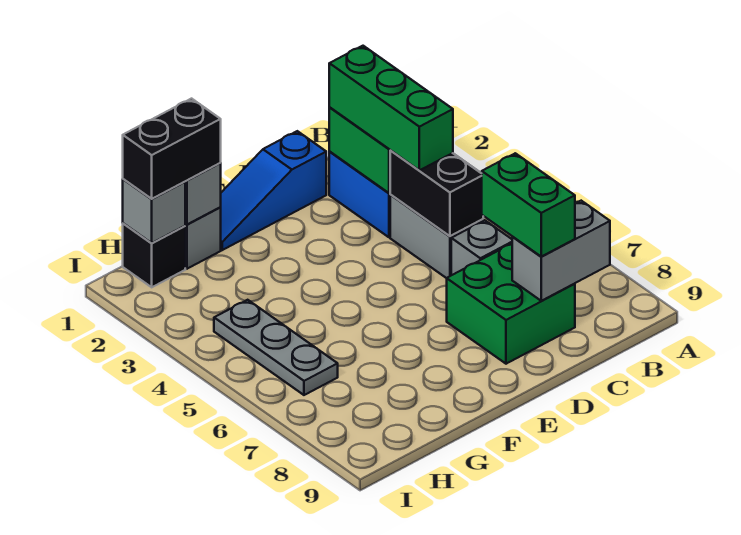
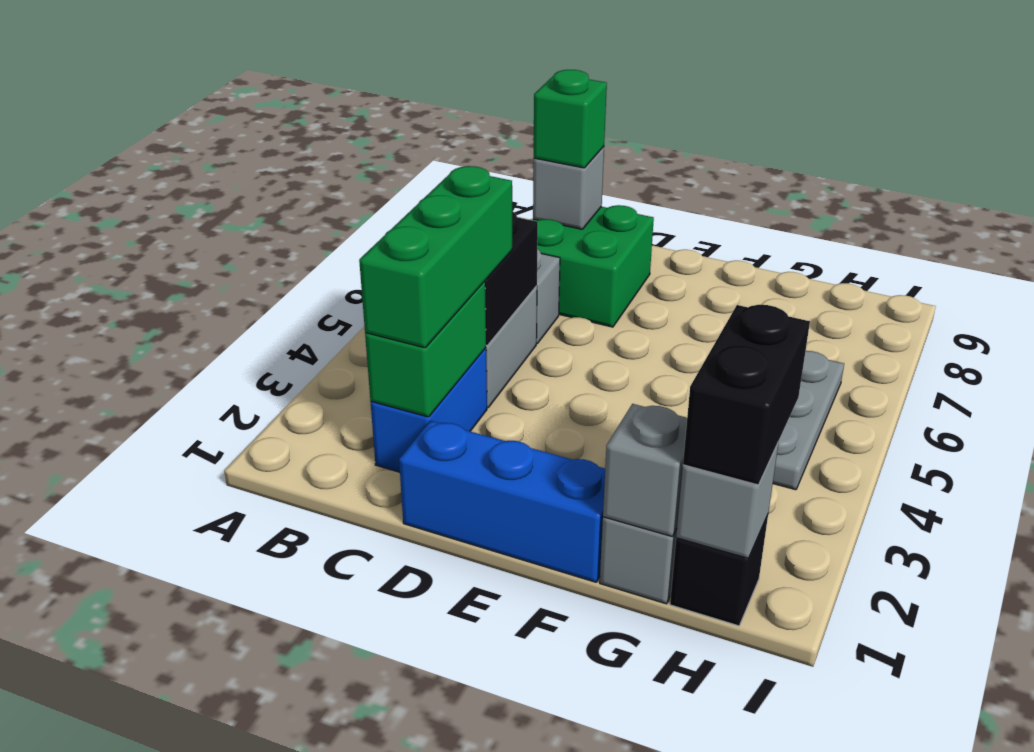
grey brick B8:C8 level 2 -> grey brick C8 level 2
green brick C7:C8 level 3 -> green brick C8 level 3
blue slope D1:F1 level 1 top D -> blue brick D1:F1 level 1
black brick G1:H1 level 3 -> black brick H1:H2 level 3

